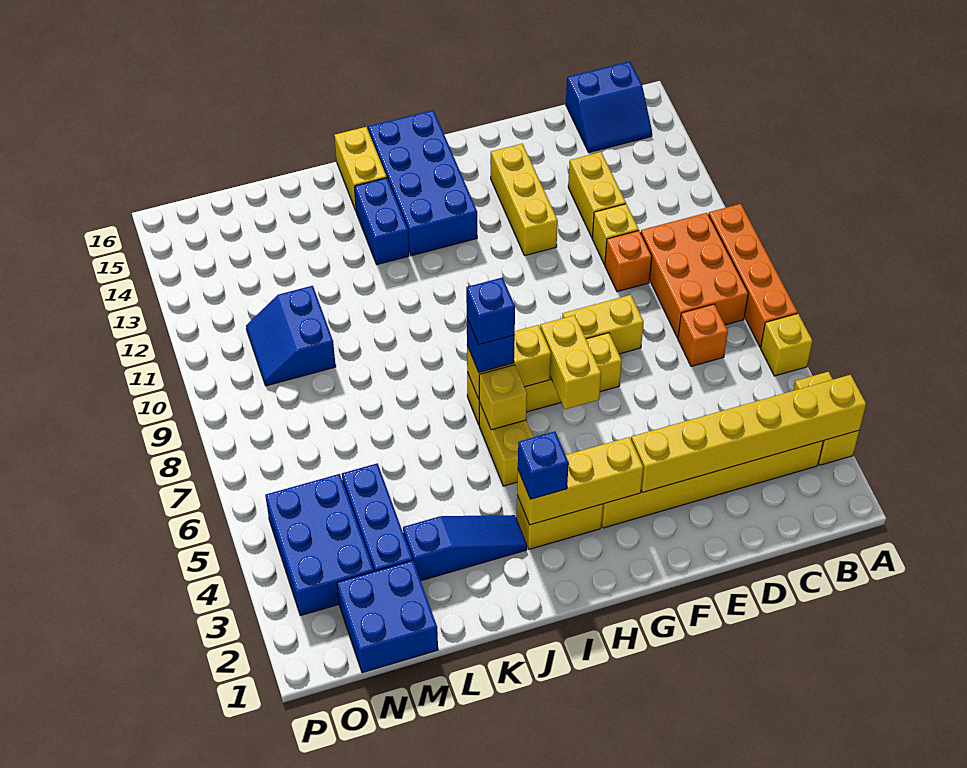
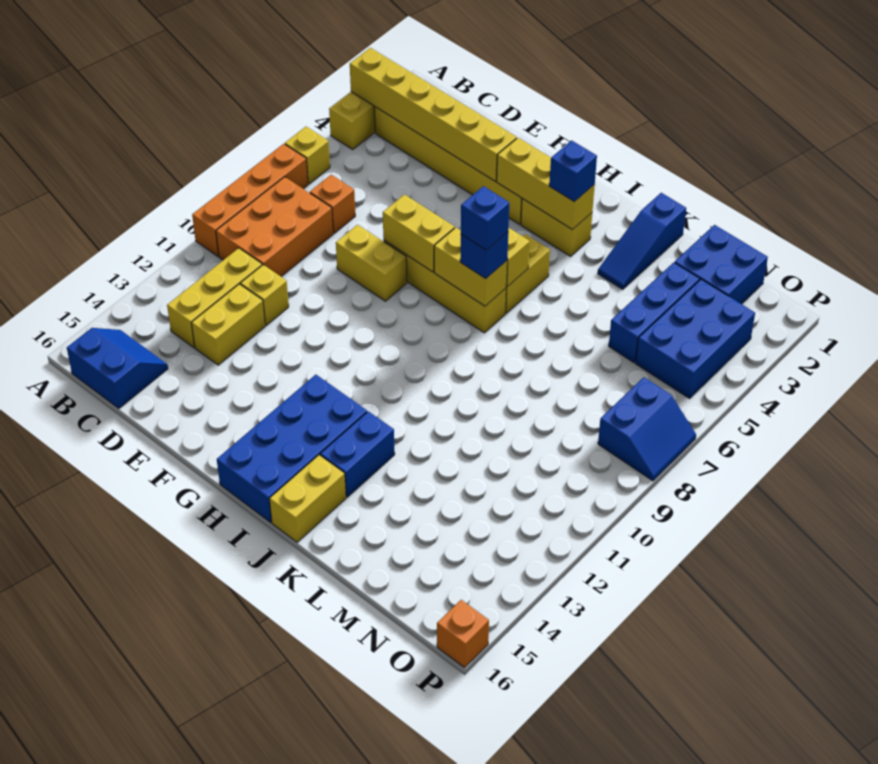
orange brick D10 level 1 -> orange brick P16 level 1
yellow brick F12:F14 level 1 -> yellow brick C11:C13 level 1
yellow brick G6:G7 level 2 -> yellow brick F7:G7 level 2
blue slope J3:L3 level 1 top L -> blue slope K1:K3 level 1 top 1
blue slope M10:N11 level 1 top M -> blue slope O7:P8 level 1 top O

